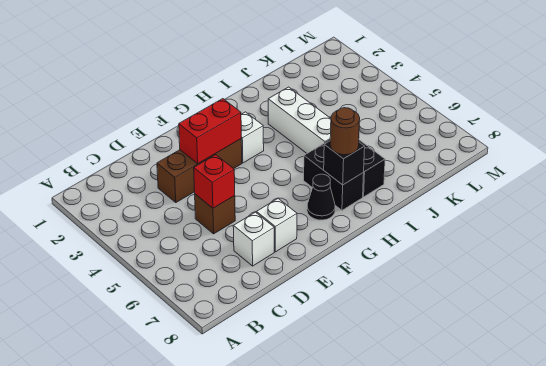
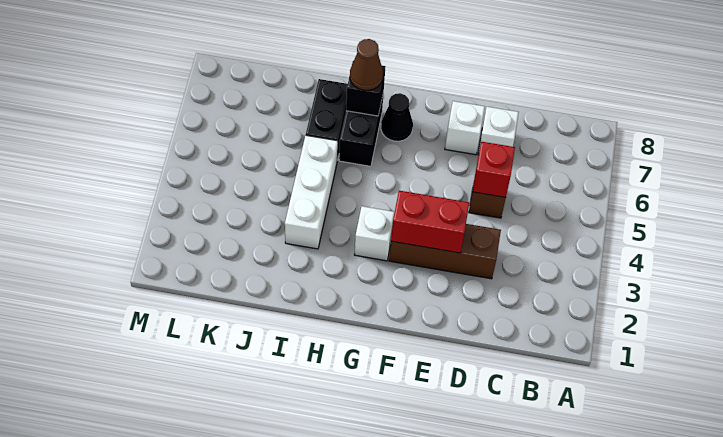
brown round brick H7 level 3 -> brown cone H7 level 3

